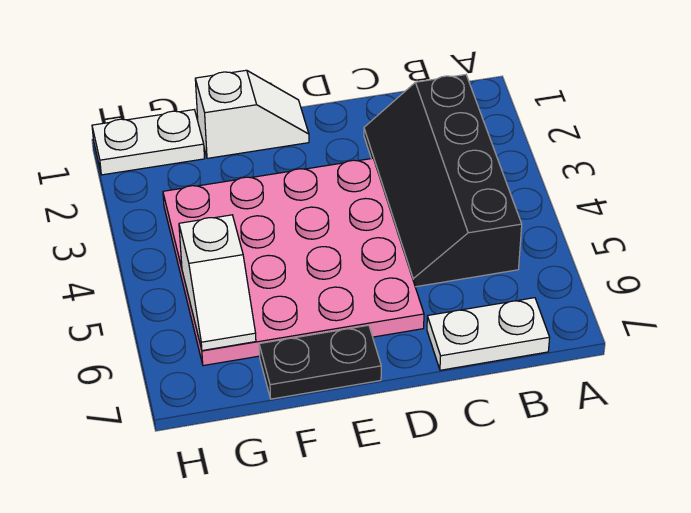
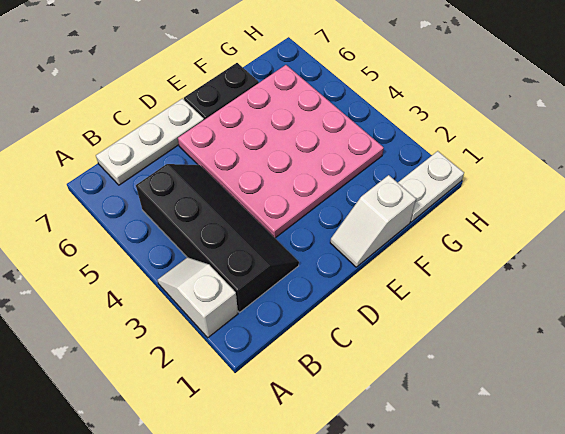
white plate B7:C7 level 1 -> white plate B7:D7 level 1
white slope G5:G6 level 2 top 5 -> white slope A2:A3 level 1 top 2

